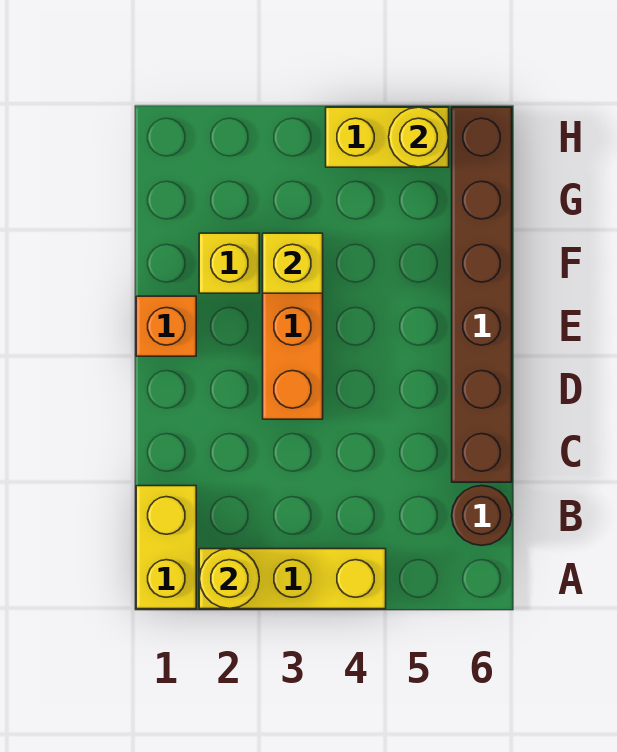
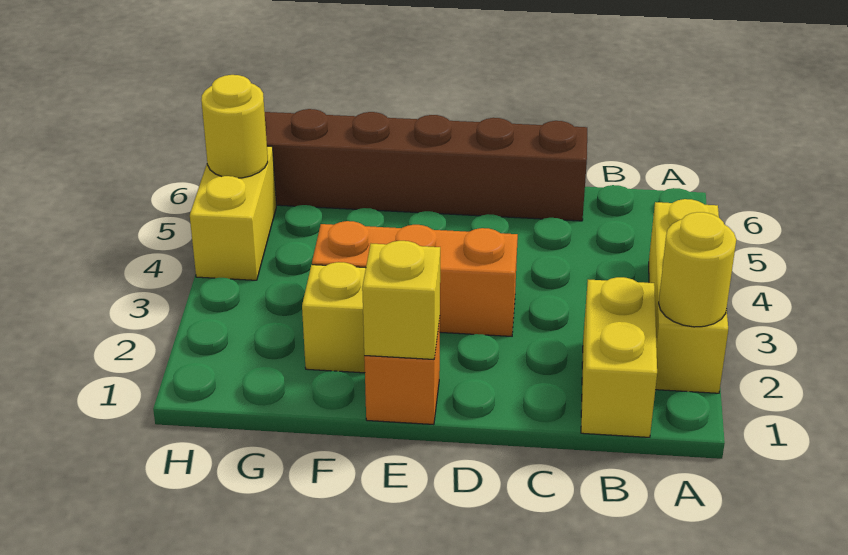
yellow brick A1:B1 level 1 -> yellow brick B1:B2 level 1
brown round brick B6 level 1 -> none
yellow brick F3 level 2 -> yellow brick E1 level 2

